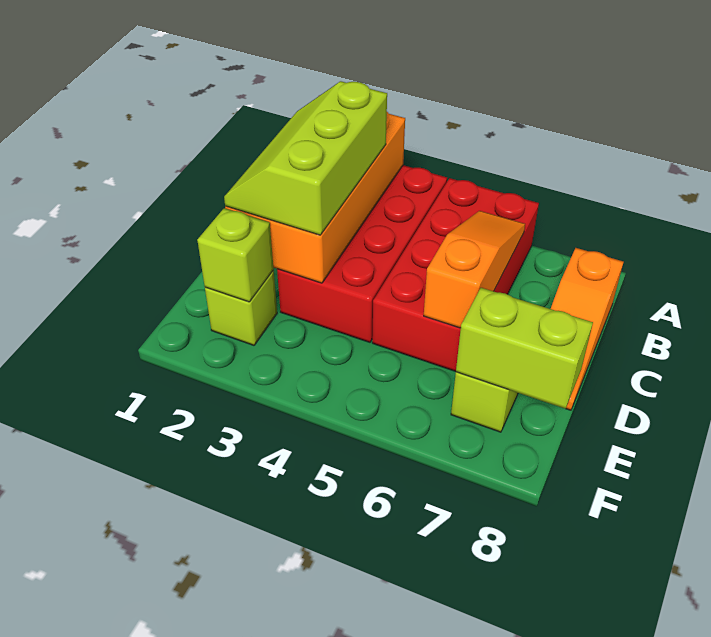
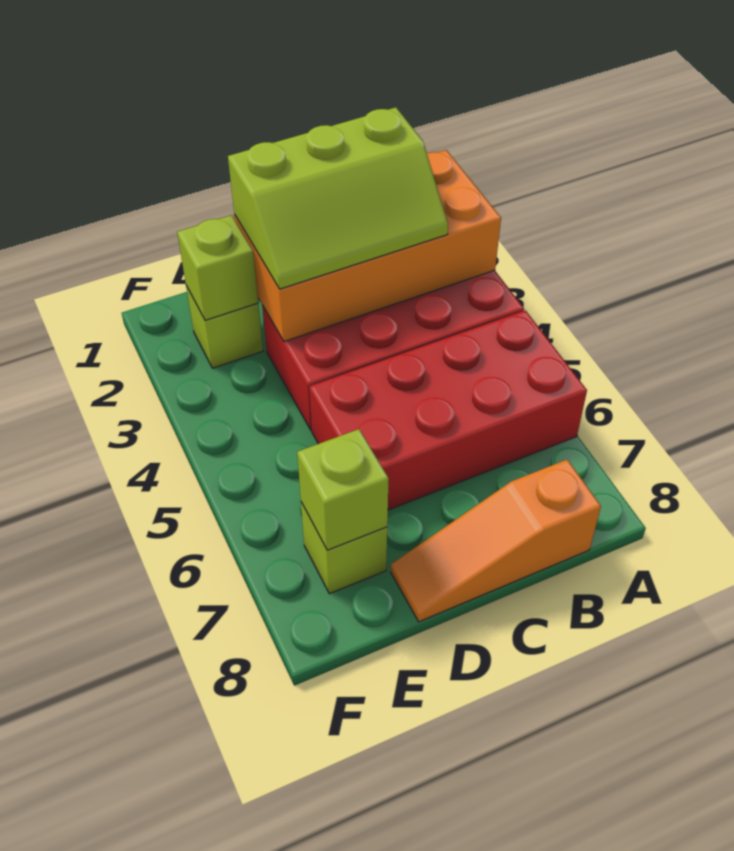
lime slope B2:D3 level 3 top 3 -> lime slope B2:D3 level 3 top 2
orange slope B6:D6 level 2 top D -> none
lime brick E7:E8 level 2 -> lime brick E7 level 2

